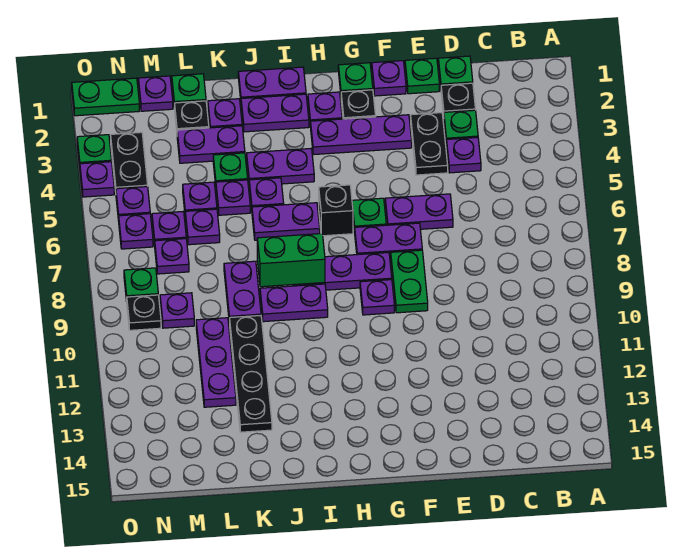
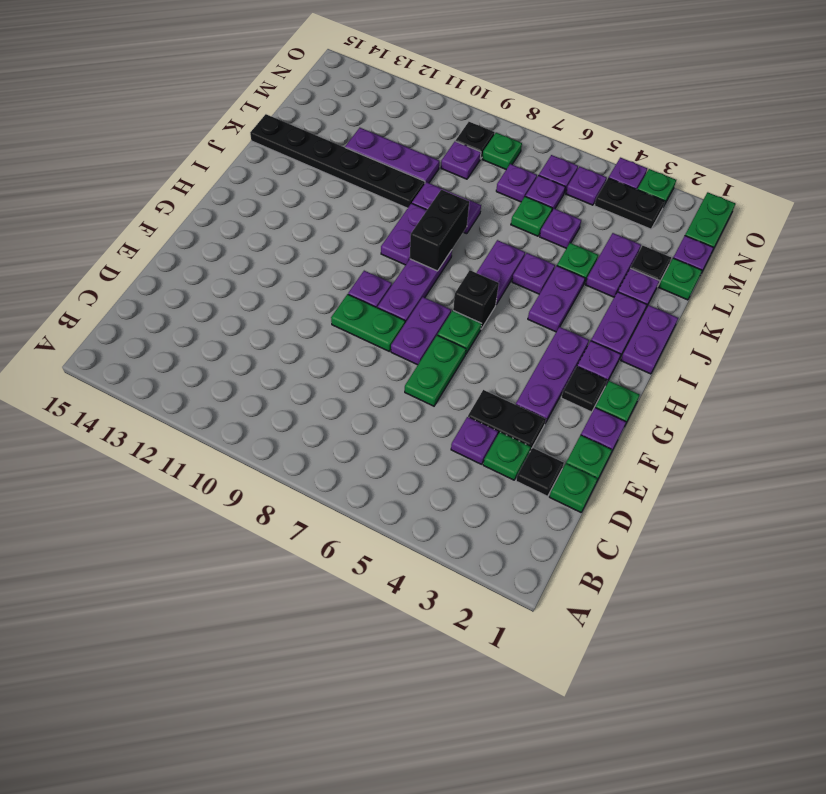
purple plate E6:F6 level 1 -> green plate E6:F6 level 1
green brick I8:J8 level 2 -> black brick I8:J8 level 2
purple plate K5 level 1 -> none
black plate K10:K13 level 1 -> black plate K10:K15 level 1
purple plate L6 level 1 -> green plate L6 level 1

